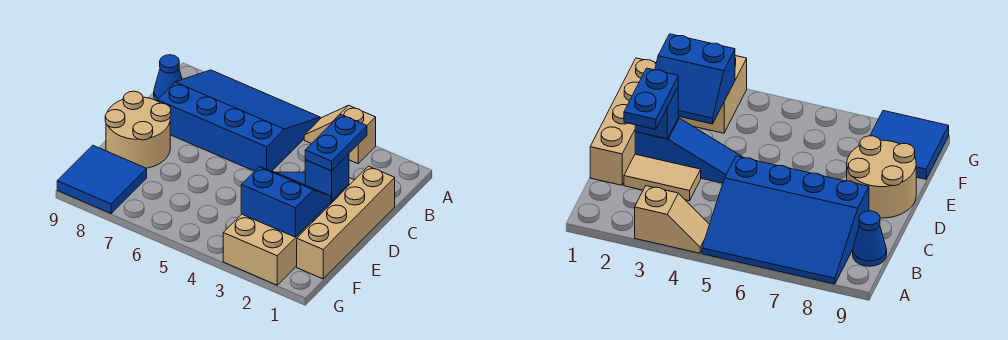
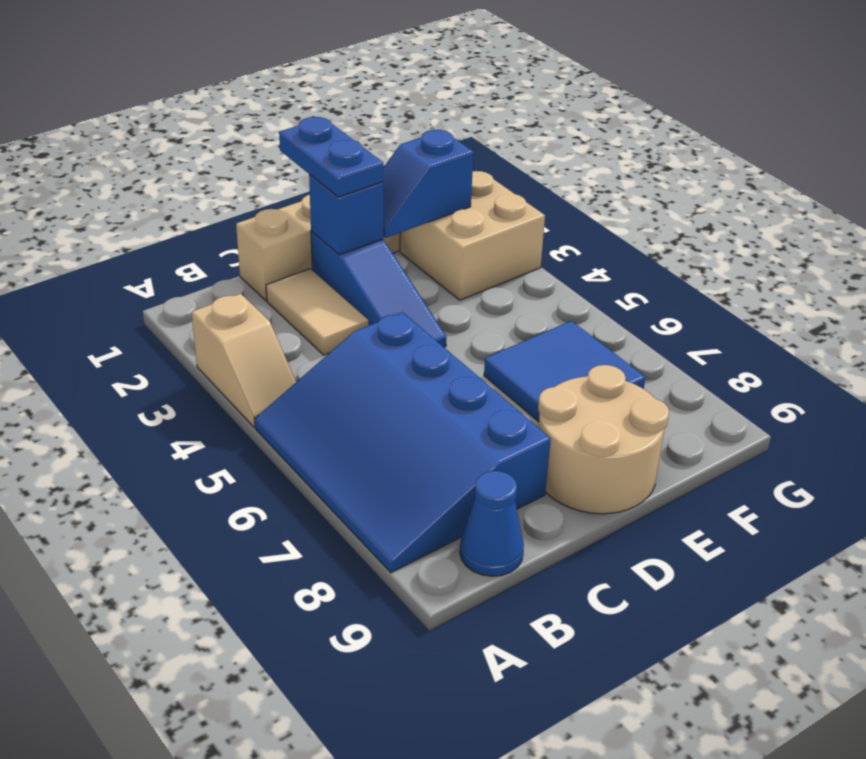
blue plate C2:D2 level 3 -> blue plate D1:D2 level 3
blue slope E2:F3 level 2 top F -> blue slope E2:F2 level 2 top F
blue tile F8:G9 level 1 -> blue tile E6:F7 level 1

